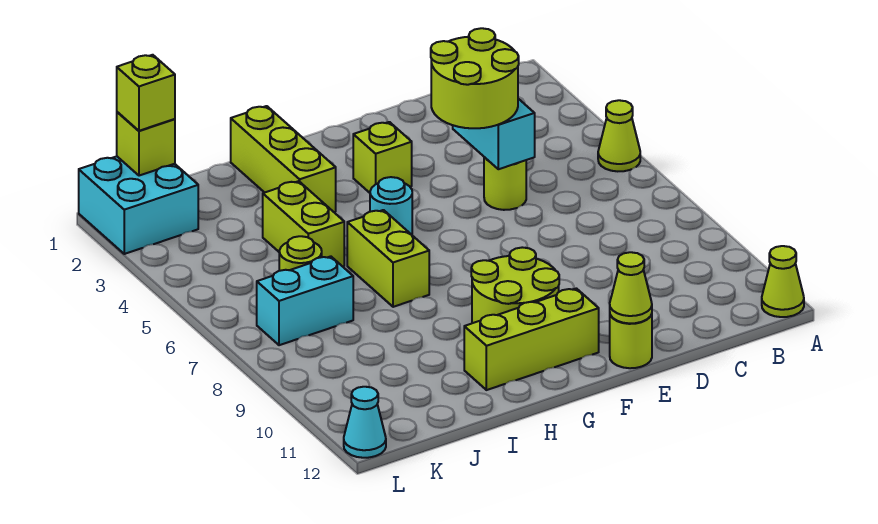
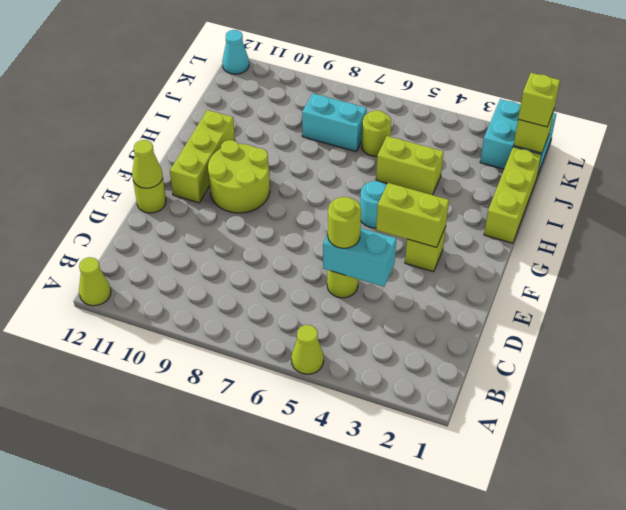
lime round brick D4:E5 level 3 -> lime round brick D5 level 3
lime brick H1:H3 level 1 -> lime brick H1:J1 level 1
lime brick H6:H7 level 1 -> lime brick F3:F4 level 2
cyan brick J7:K7 level 1 -> cyan brick J7:J8 level 1

